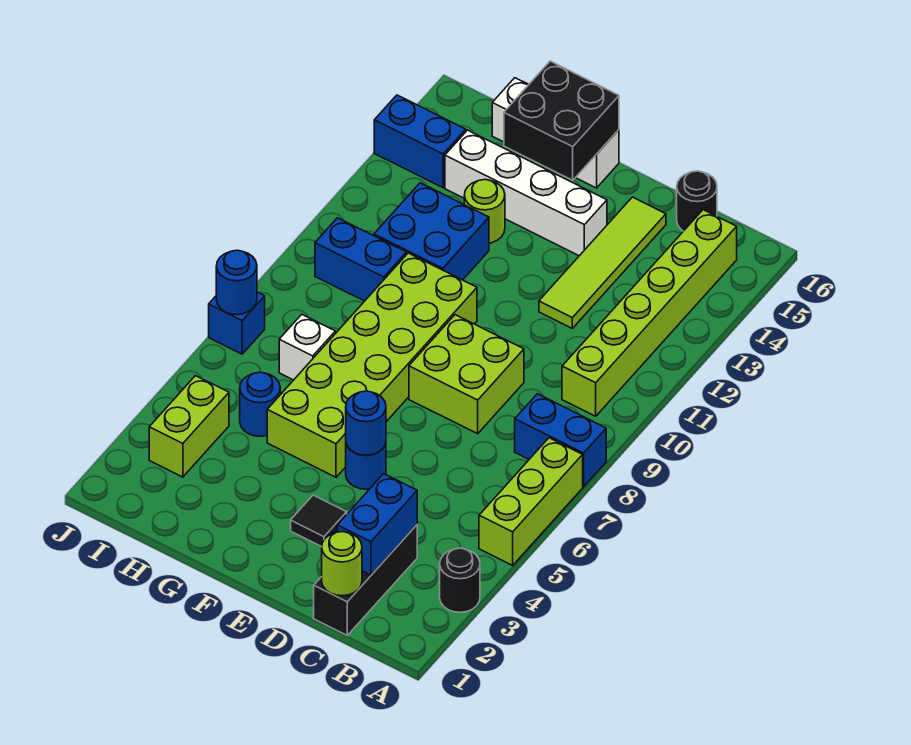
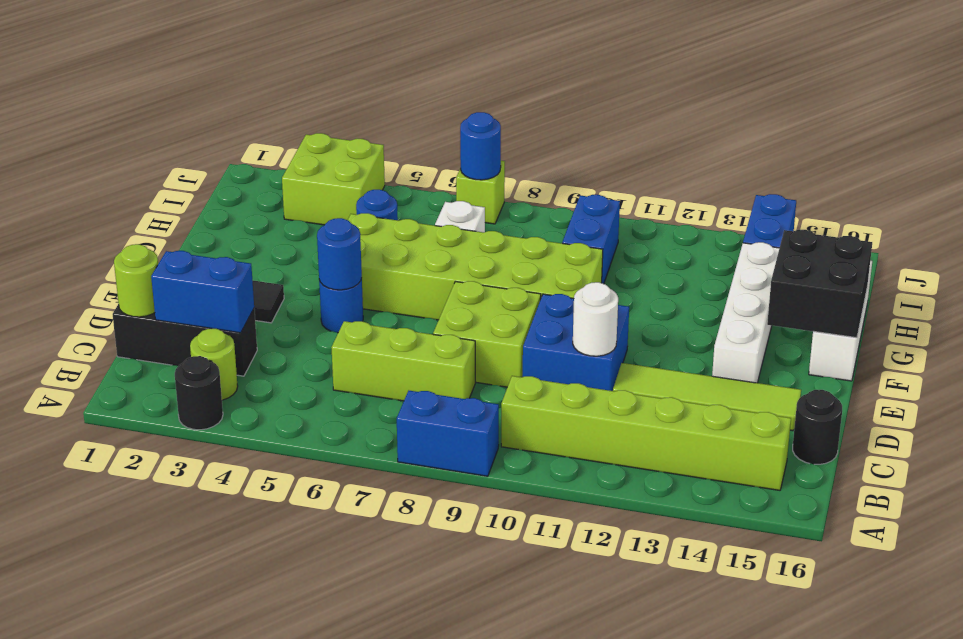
lime brick A5:A7 level 1 -> lime brick C6:C8 level 1
blue brick A8:B8 level 1 -> blue brick A8:A9 level 1
none -> white round brick D11 level 2
blue brick G11:H12 level 1 -> blue brick D10:E11 level 1
lime round brick G13 level 1 -> lime round brick B3 level 1
lime brick I3:I4 level 1 -> lime brick I3:J4 level 1
blue brick J7 level 1 -> lime brick J7 level 1

